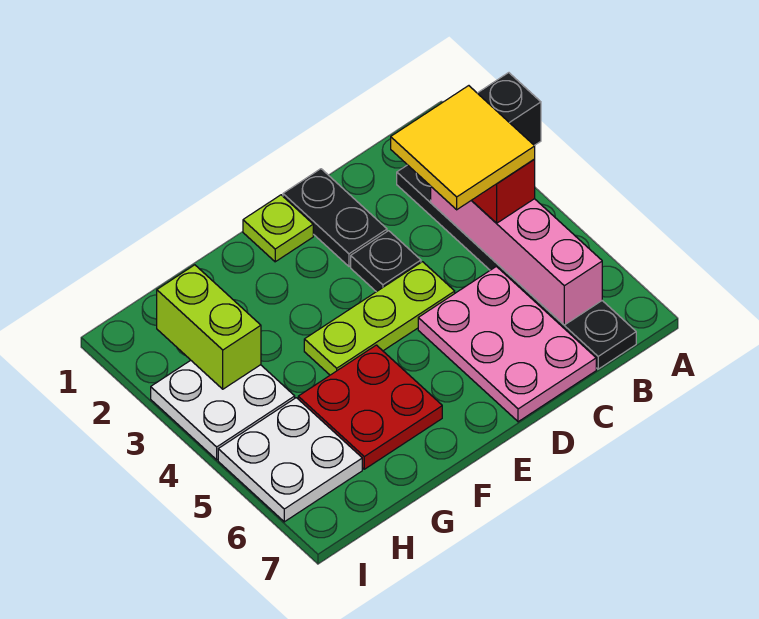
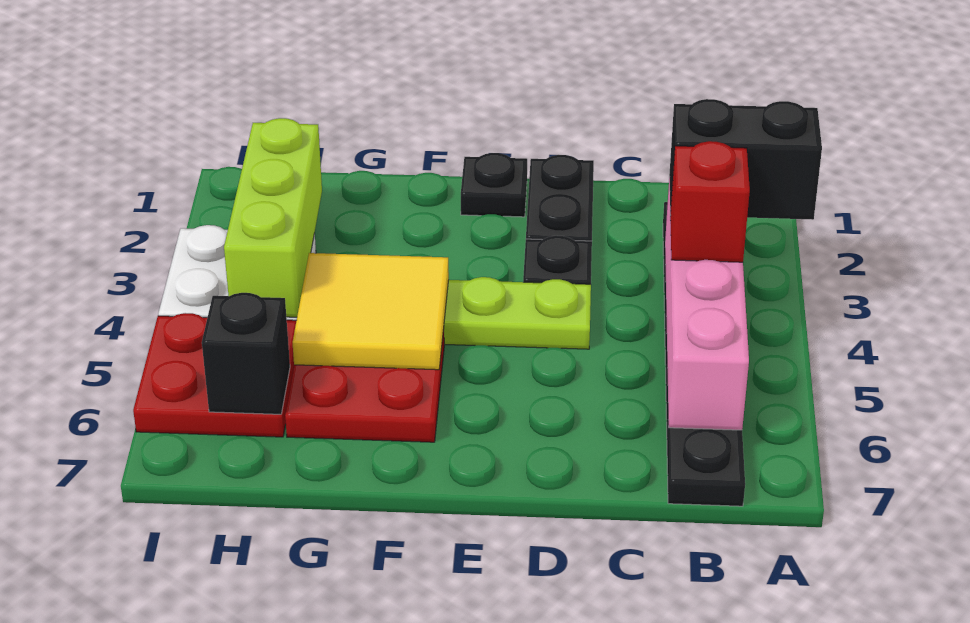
yellow tile B3:C4 level 4 -> yellow tile F4:G5 level 2
pink plate C5:D7 level 1 -> none
lime plate E1 level 1 -> black plate E1 level 1
lime brick H2:H3 level 2 -> lime brick H2:H4 level 2
white plate H5:I6 level 1 -> red plate H5:I6 level 1
none -> black brick H6 level 2

